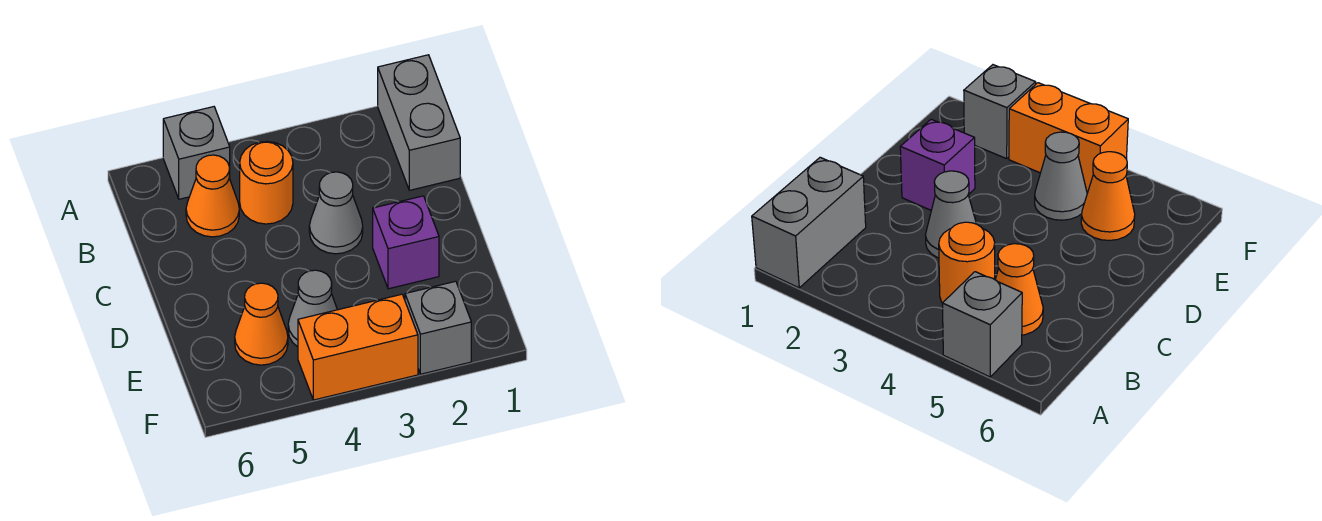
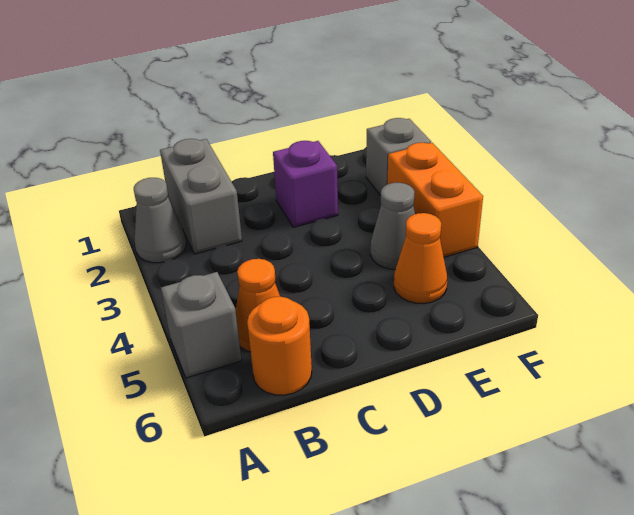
grey brick A1:B1 level 1 -> grey brick B1:B2 level 1
orange round brick B4 level 1 -> orange round brick B6 level 1
grey cone C3 level 1 -> grey cone A2 level 1

